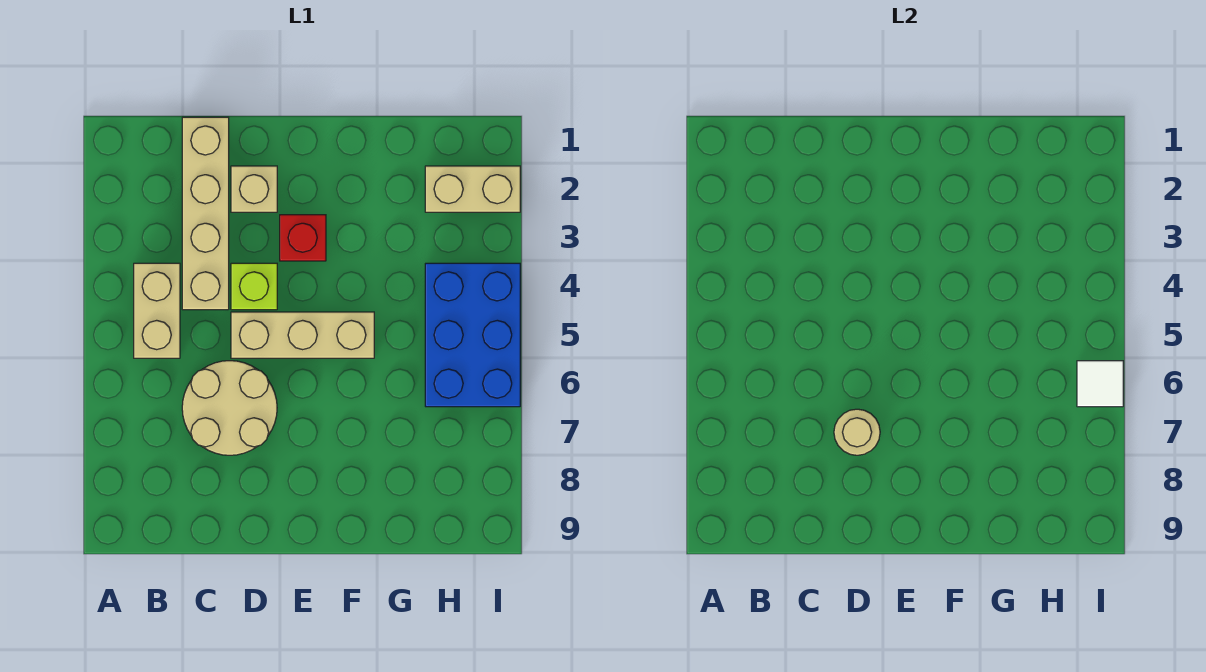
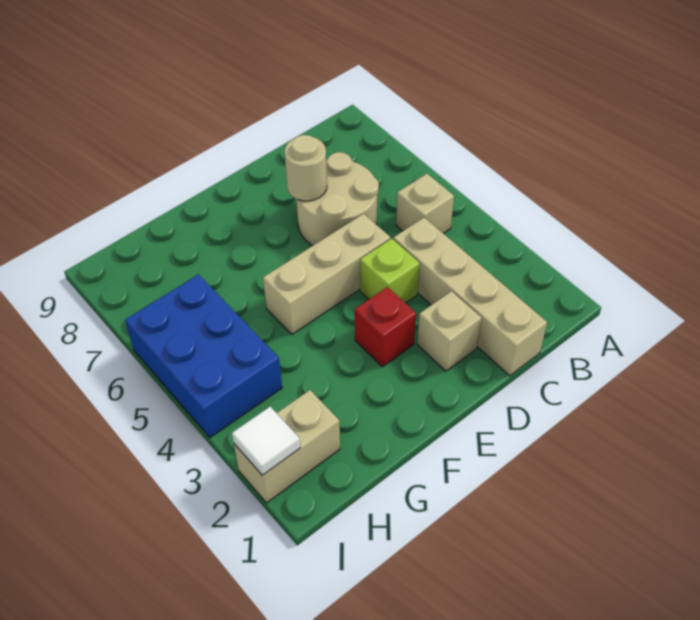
tan brick B4:B5 level 1 -> tan brick B5 level 1
white tile I6 level 2 -> white tile I2 level 2

